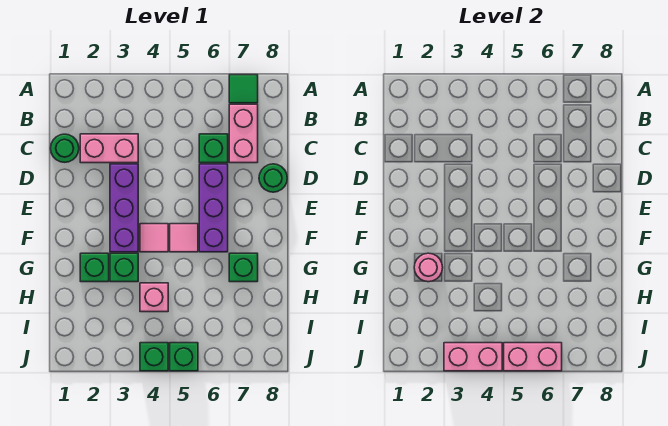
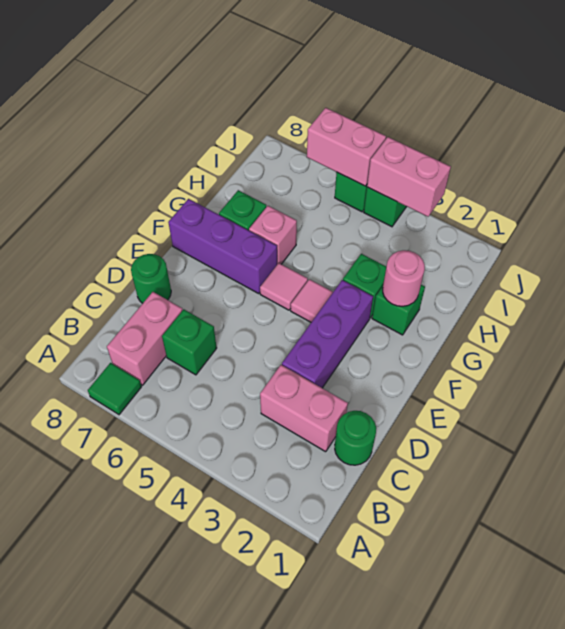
purple brick D6:F6 level 1 -> purple brick F6:F8 level 1
pink brick H4 level 1 -> pink brick G6 level 1

